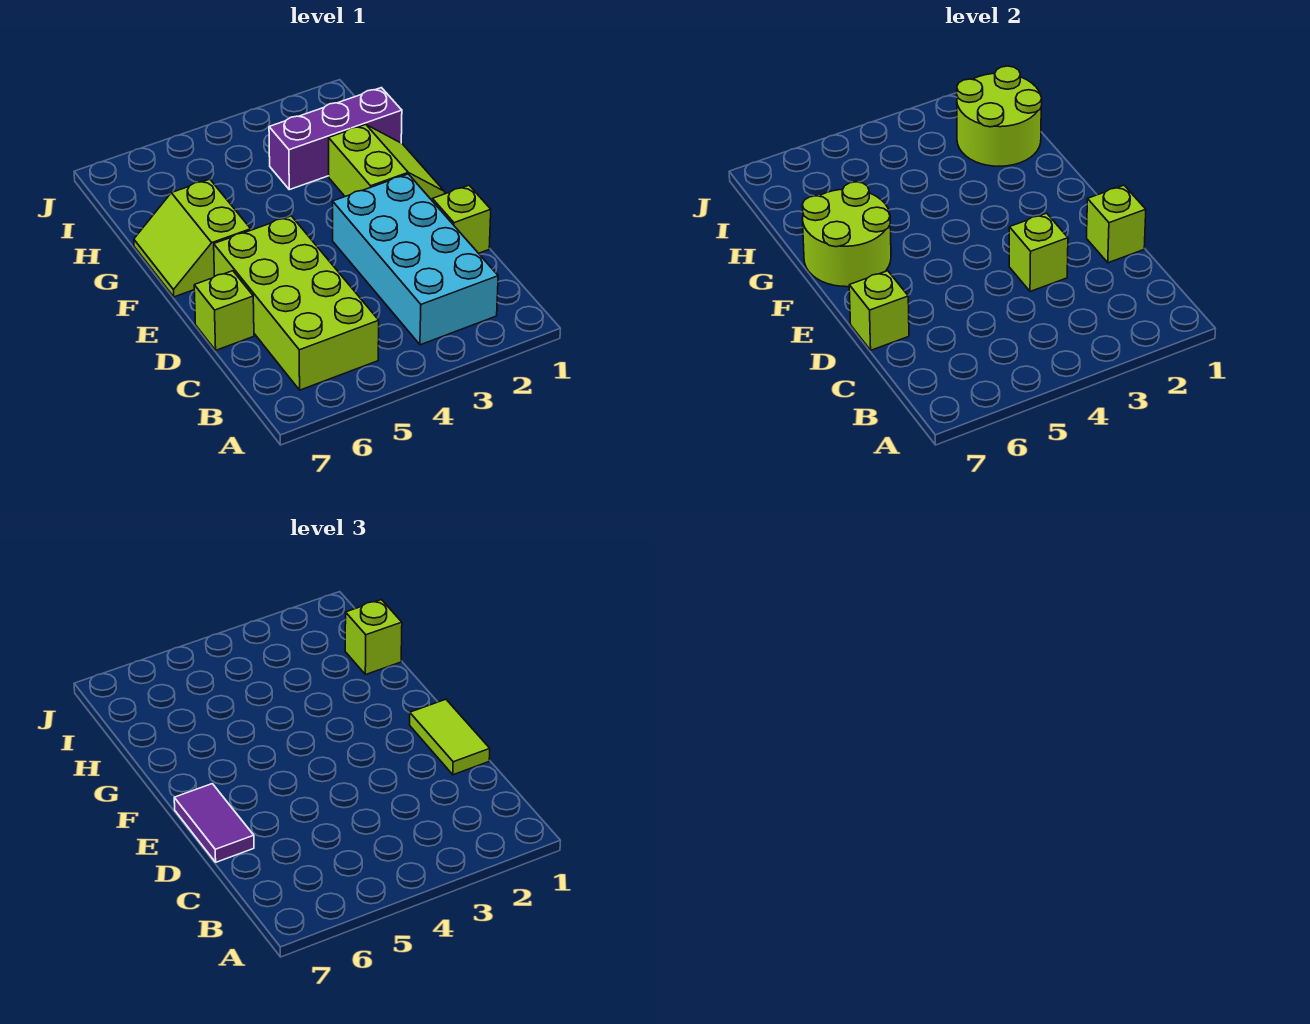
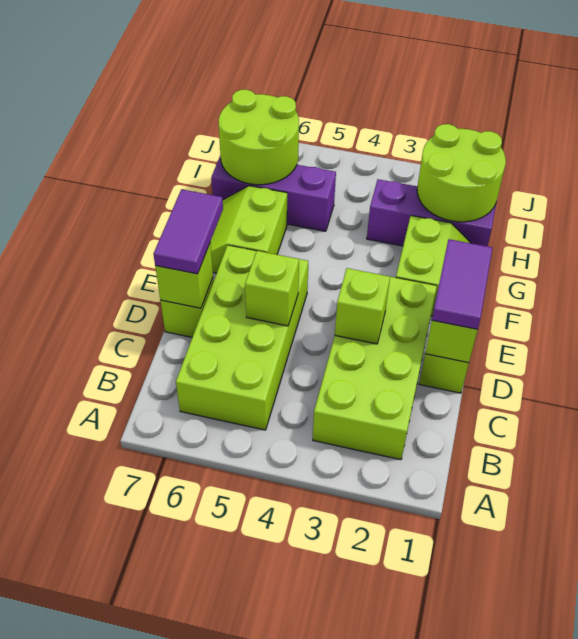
cyan brick B2:E3 level 1 -> lime brick B2:E3 level 1
lime tile D1:E1 level 3 -> purple tile D1:E1 level 3
lime round brick F6:G7 level 2 -> lime round brick H6:I7 level 2
lime brick H1 level 3 -> lime brick D5 level 2
none -> purple brick H5:H7 level 1

